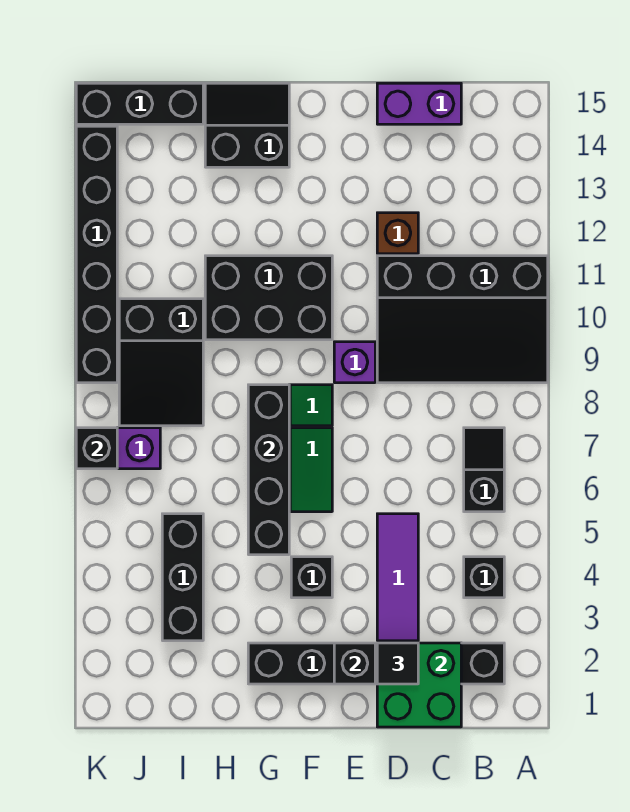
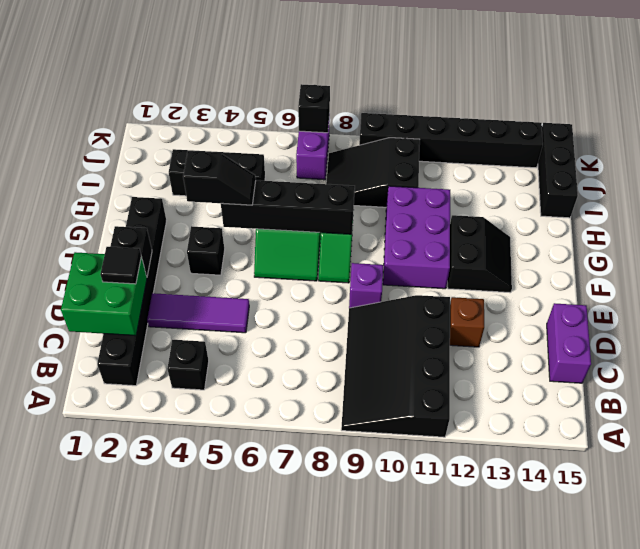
black slope B6:B7 level 1 top 6 -> black slope G4:G5 level 3 top 4
black brick F10:H11 level 1 -> purple brick F10:H11 level 1
black slope G14:H15 level 1 top 14 -> black slope F12:G13 level 1 top 12

